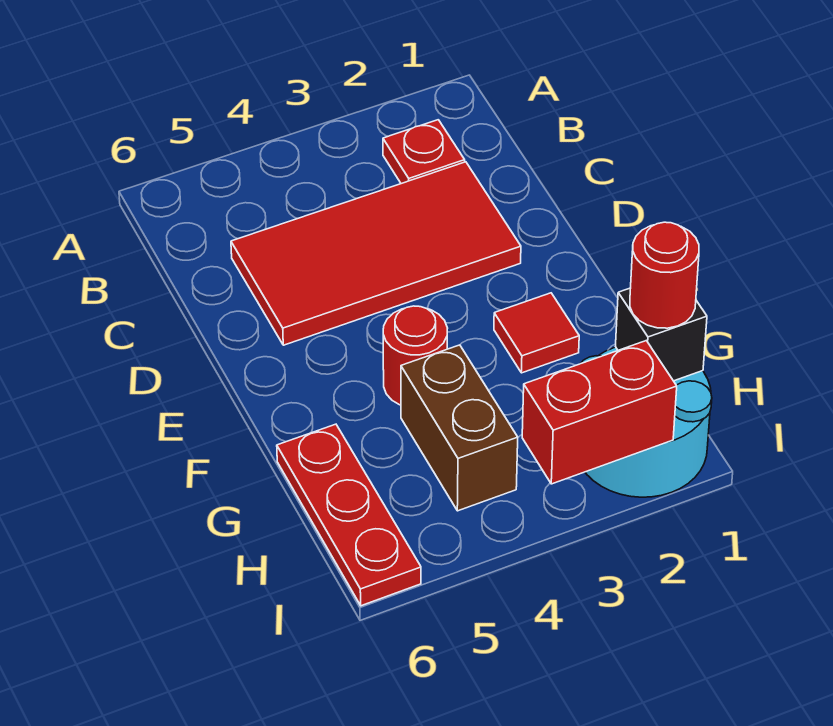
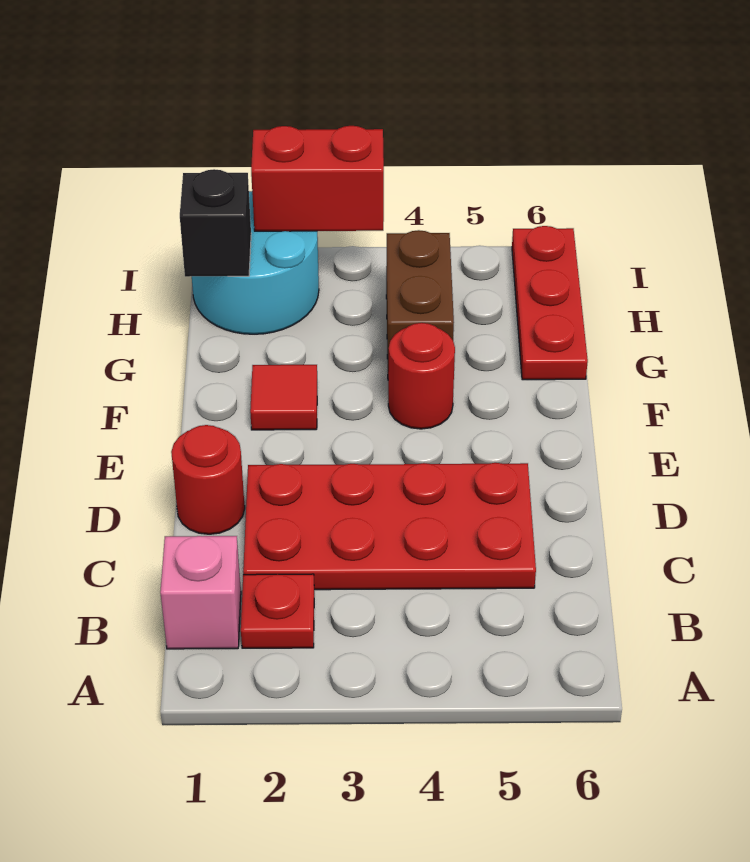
none -> pink brick B1 level 1
red tile C2:D5 level 1 -> red plate C2:D5 level 1
red round brick H1 level 3 -> red round brick D1 level 1

